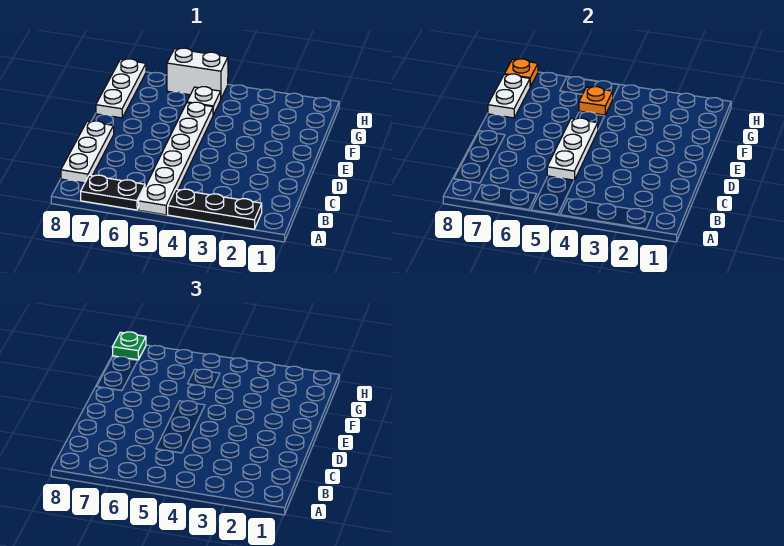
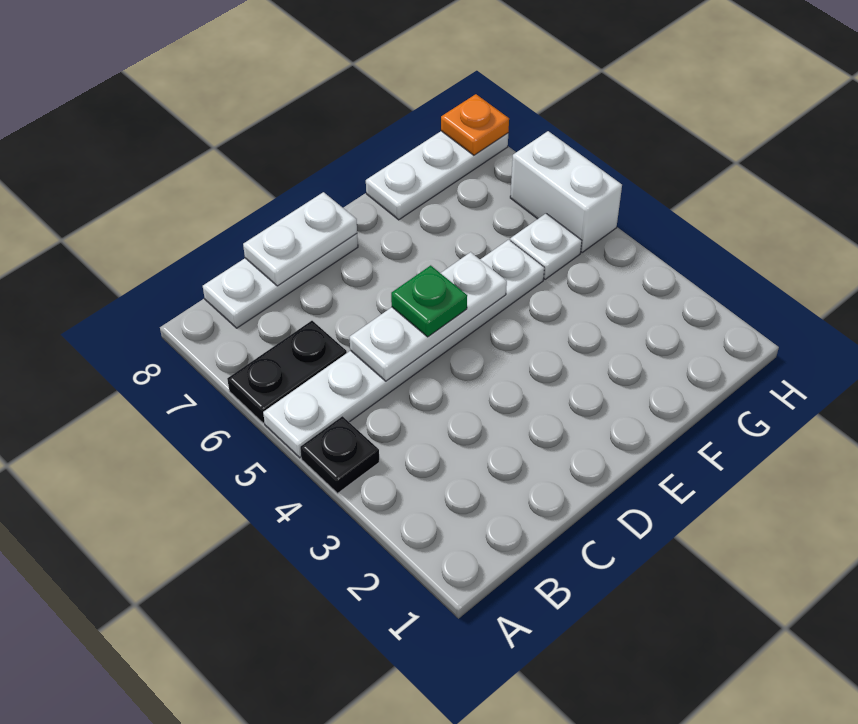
black plate A2:A4 level 1 -> black plate A4 level 1
black plate A6:A7 level 1 -> black plate A6:B6 level 1
white plate F8:G8 level 2 -> white plate C8:D8 level 2
orange plate G5 level 2 -> none
green plate H8 level 3 -> green plate D5 level 3

